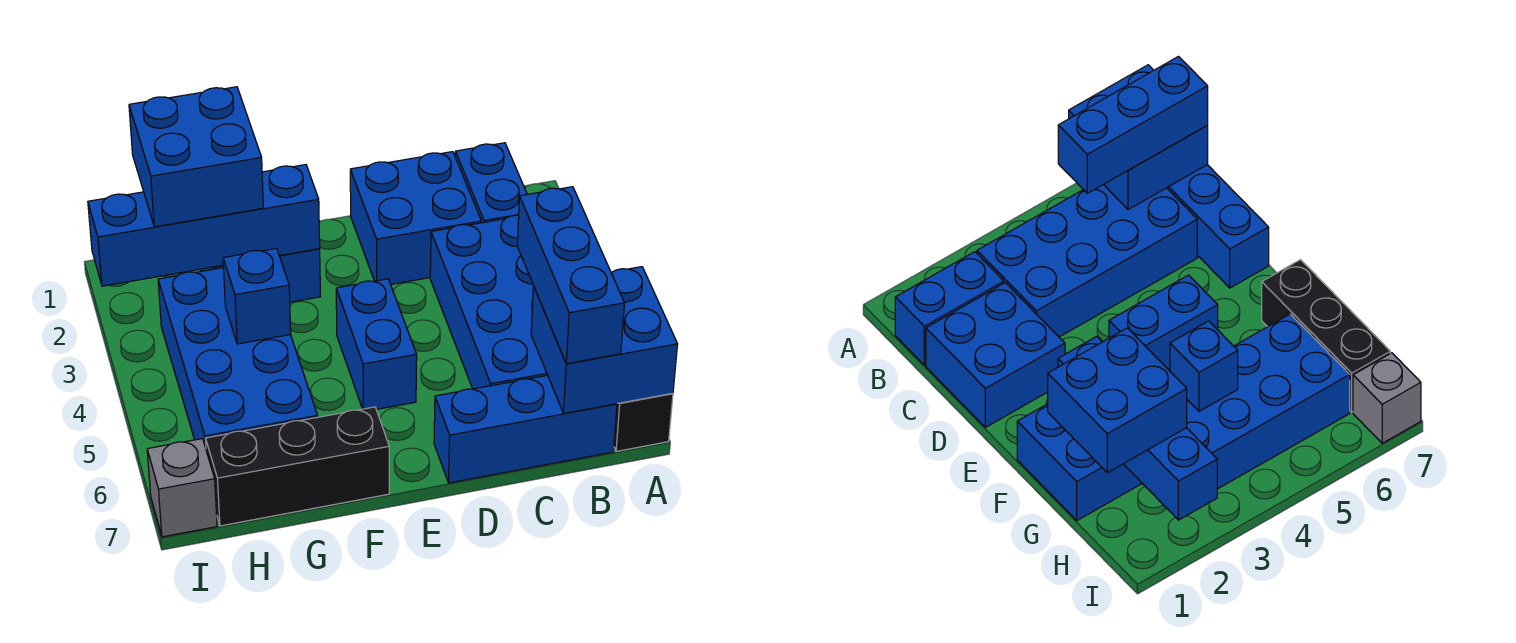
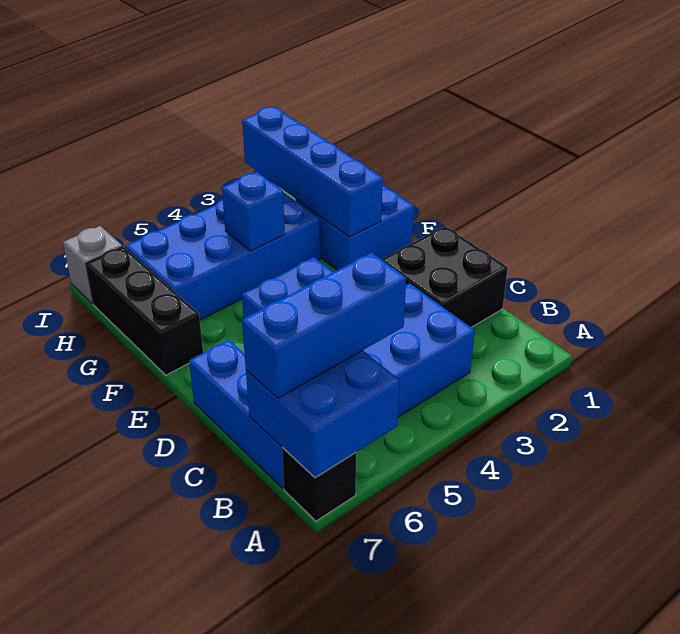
blue brick B1:B2 level 1 -> none
blue brick C1:D2 level 1 -> black brick C1:D2 level 1
blue brick G1:H2 level 3 -> none

